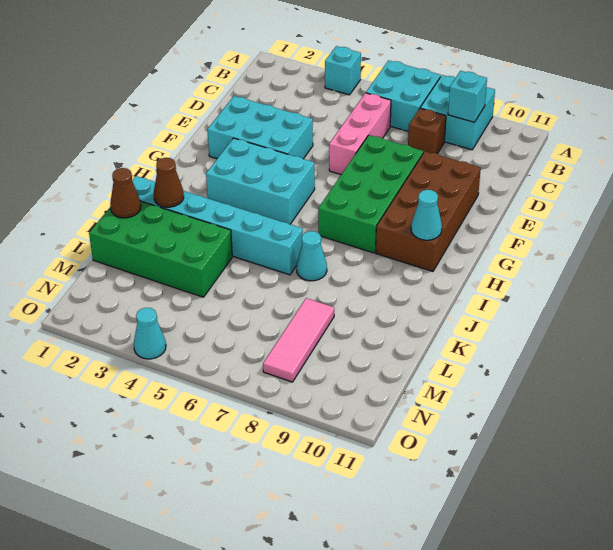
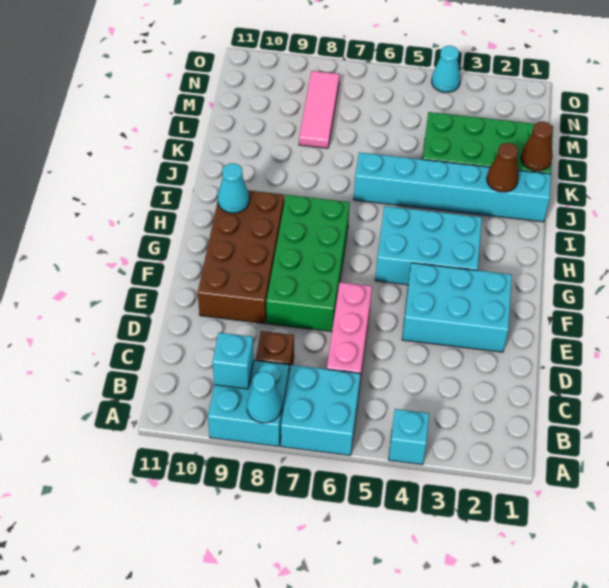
cyan cone J7 level 1 -> cyan cone A8 level 2

